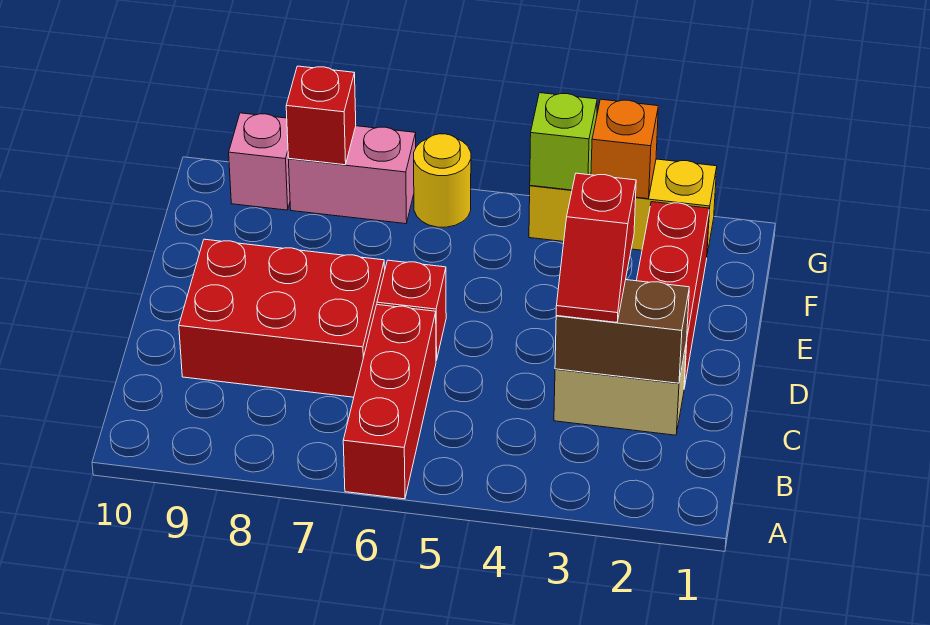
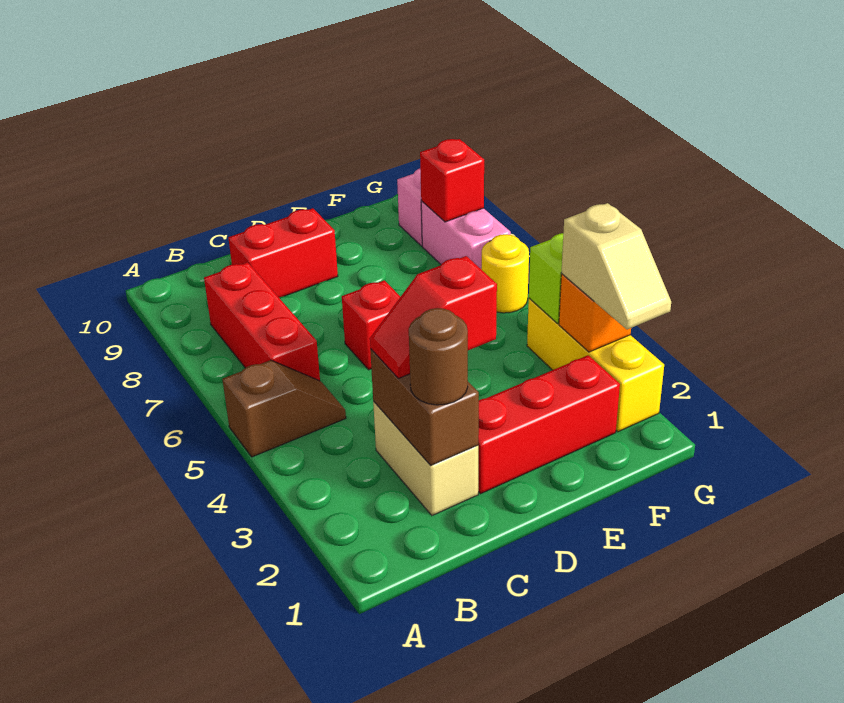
none -> brown slope A5:B5 level 1 top A
red brick A6:C6 level 1 -> red brick B6:B8 level 1
none -> brown round brick C2 level 3
red brick C7:D9 level 1 -> red brick C9:D9 level 1
none -> tan slope G2:G3 level 3 top 3

